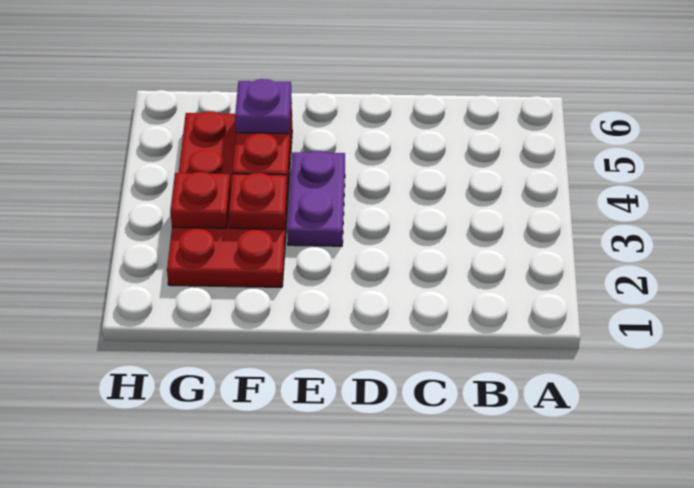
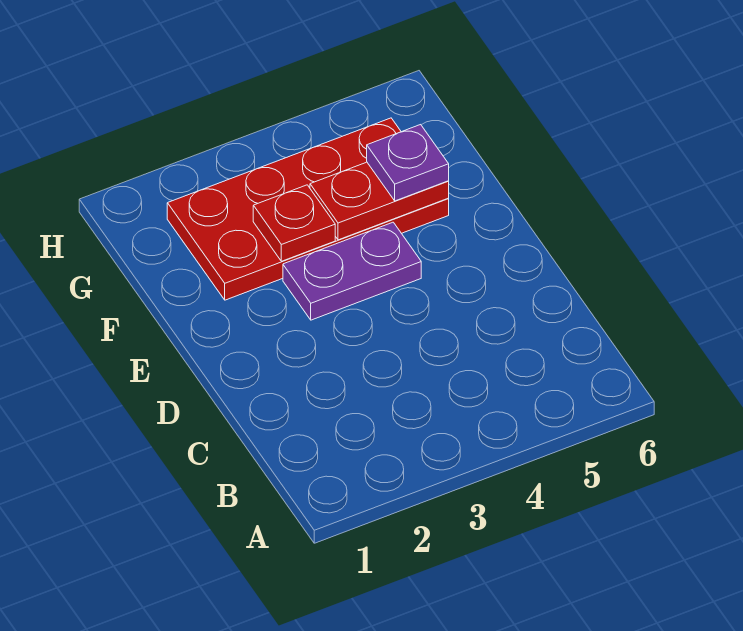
red plate G3 level 2 -> none

